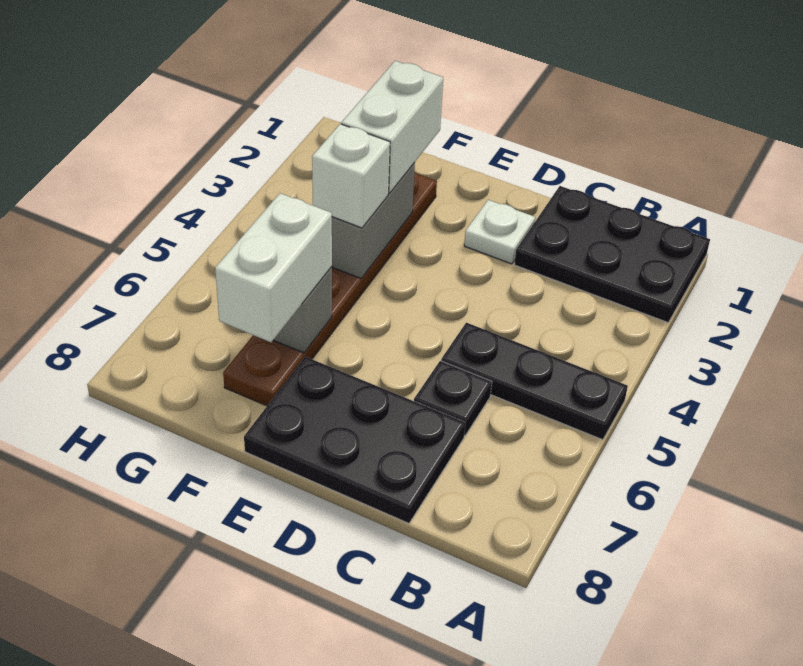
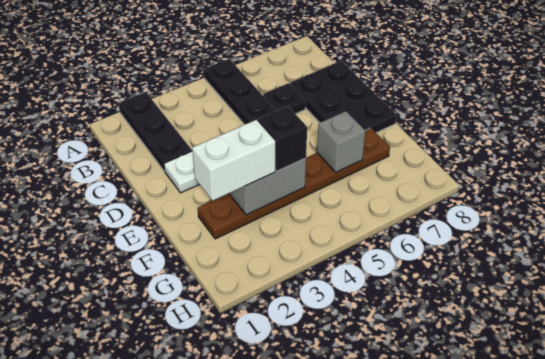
black plate A1:C2 level 1 -> black plate A2:C2 level 1
white brick F4 level 3 -> black brick F4 level 3
white brick F6:F7 level 3 -> none

